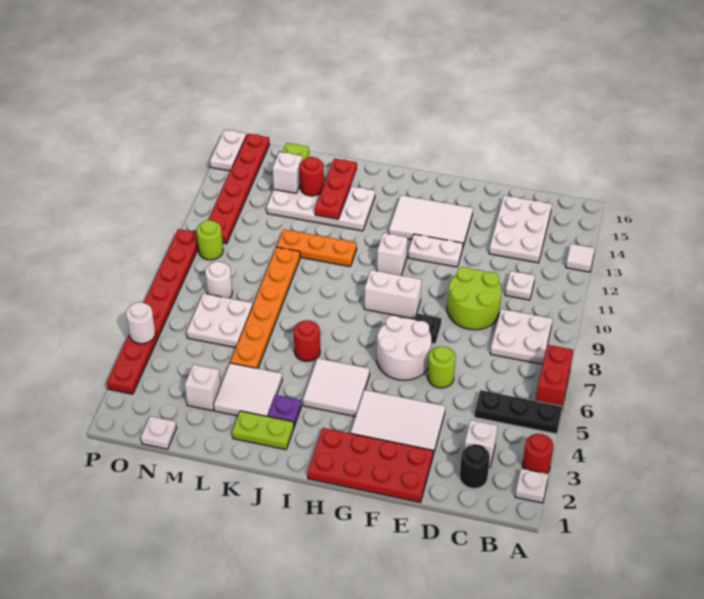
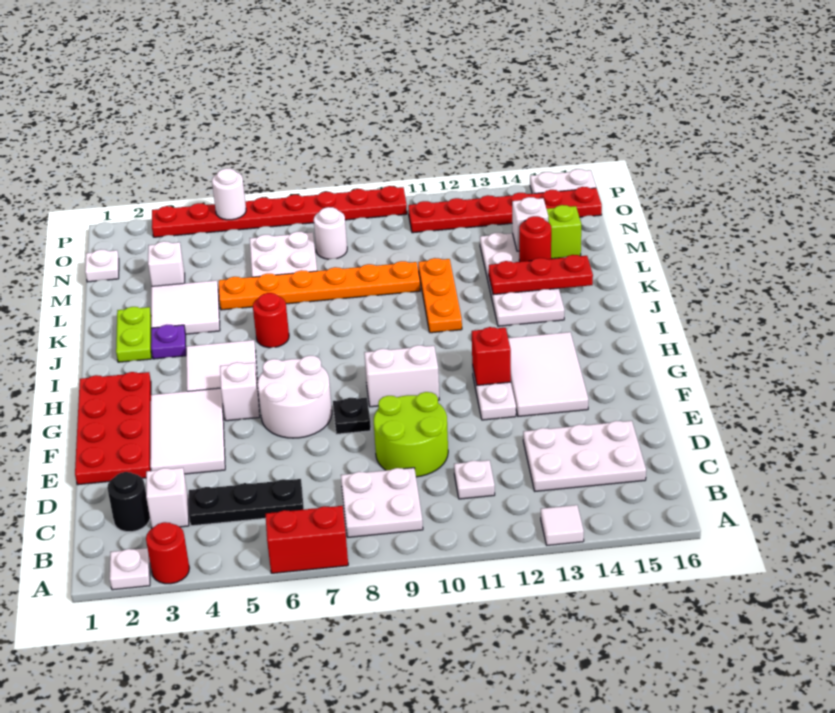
black plate A5:C5 level 1 -> black plate C4:C6 level 1
lime round brick E6 level 1 -> none
white brick G9:H9 level 1 -> white brick G9:G10 level 1
none -> red brick G12 level 2
white brick H11 level 1 -> white brick G5 level 1
lime round brick O10 level 1 -> none

